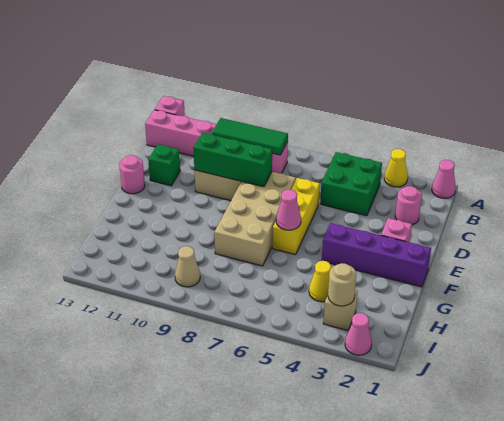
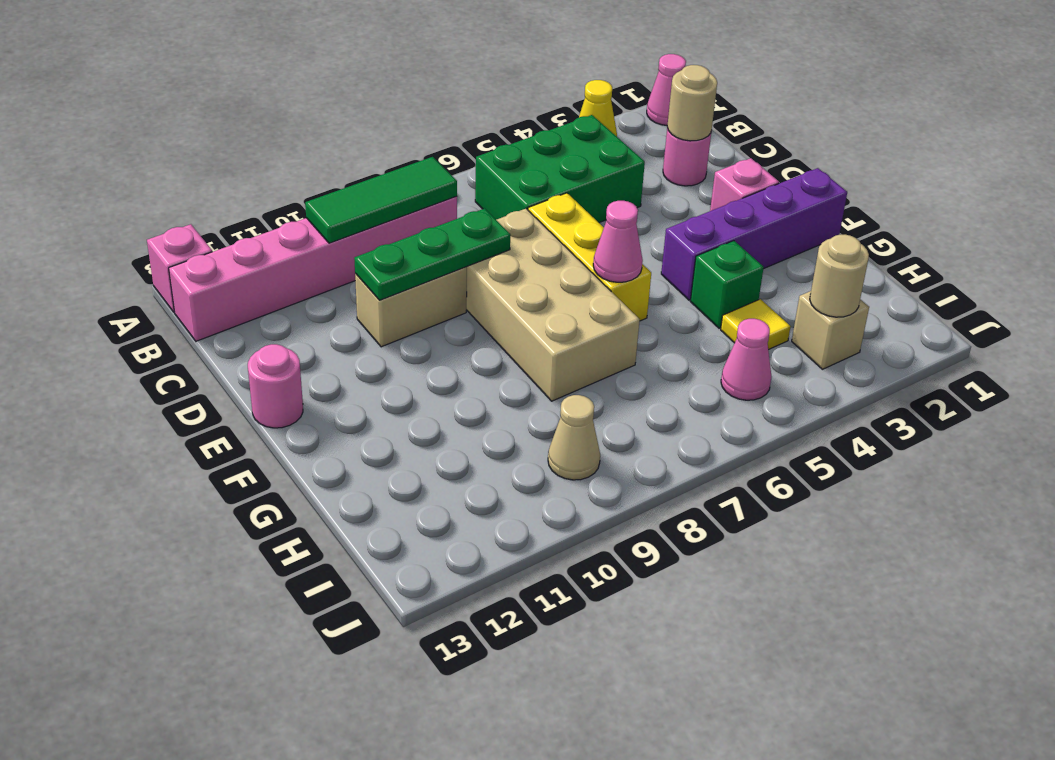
green brick B4:C5 level 1 -> green brick B4:C6 level 1
none -> tan round brick C2 level 2
green brick D8:D10 level 2 -> green plate D8:D10 level 2
green brick D12 level 1 -> green brick G4 level 1
yellow cone H4 level 1 -> yellow tile H4 level 1
pink cone J2 level 1 -> pink cone I5 level 1

